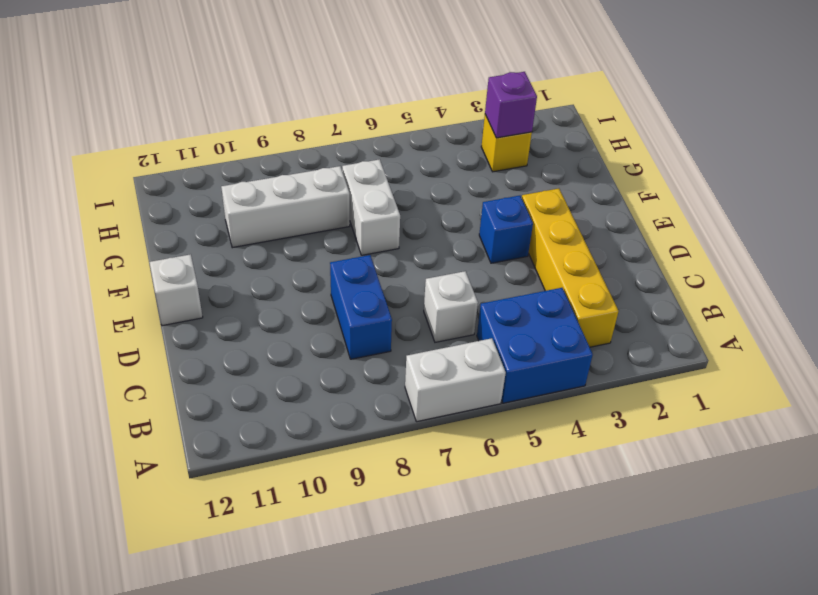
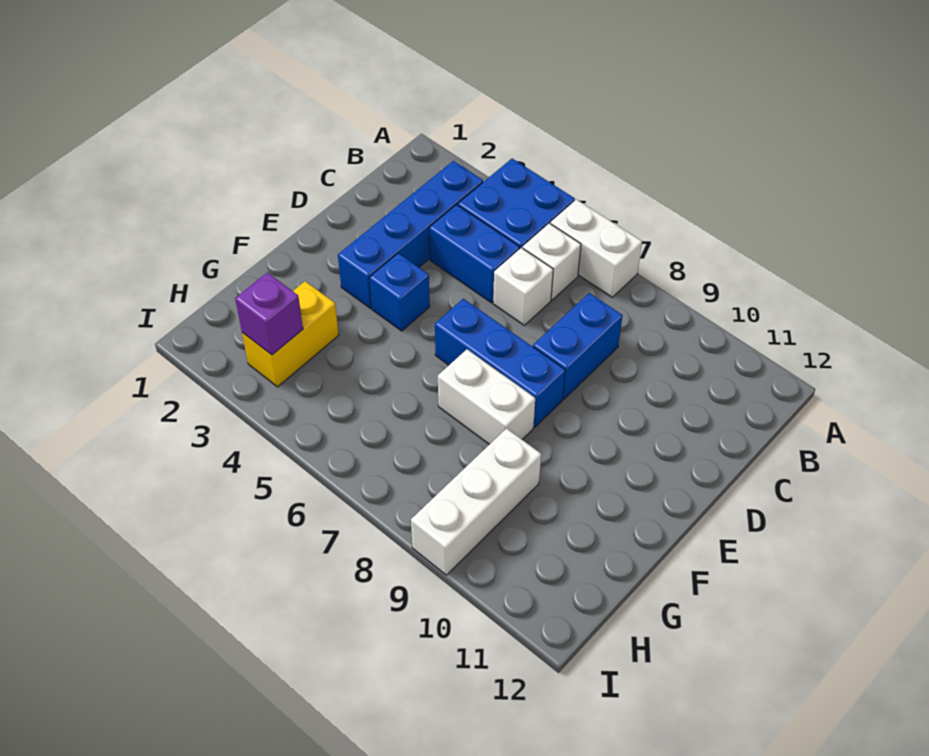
yellow brick B3:E3 level 1 -> blue brick B3:E3 level 1
none -> blue brick C4:C5 level 1
none -> blue brick E6:E8 level 1
white brick E12 level 1 -> white brick B6 level 1
white brick F7:G7 level 1 -> white brick F7:F8 level 1
white brick G8:G10 level 1 -> white brick G9:I9 level 1
yellow brick H3 level 1 -> yellow brick G3:H3 level 1

